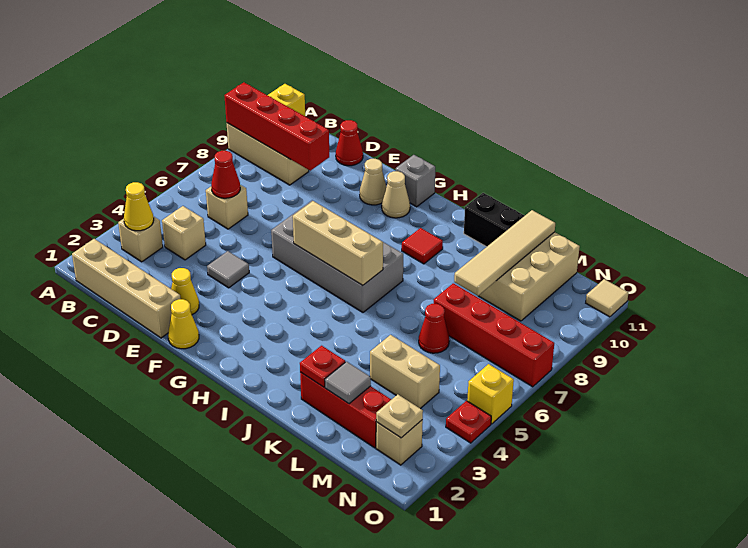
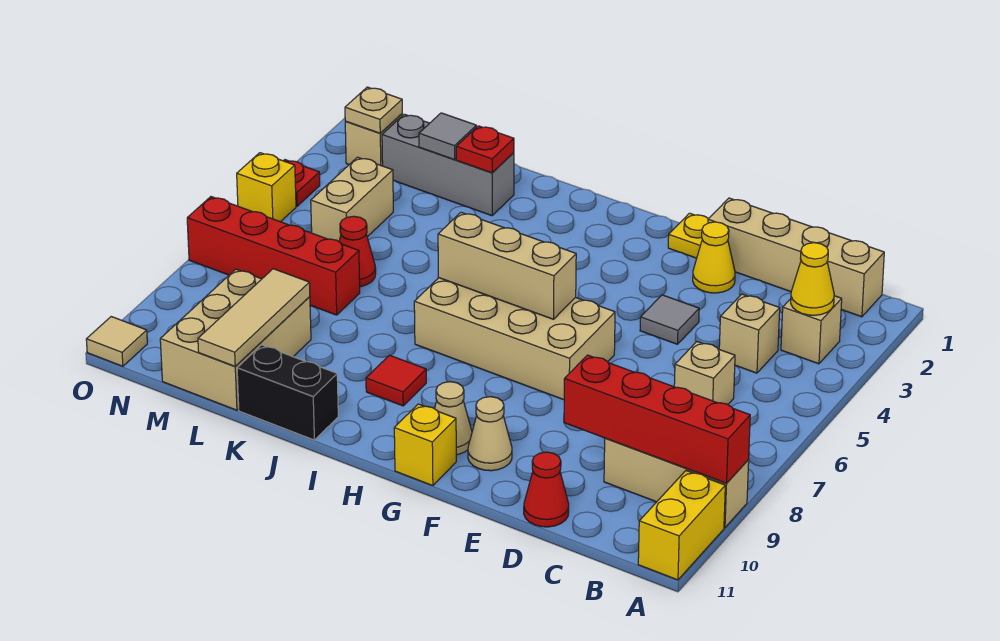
red cone C6 level 2 -> none
yellow cone F1 level 1 -> yellow plate F1 level 1
grey brick F6:I7 level 1 -> tan brick F6:I7 level 1
grey brick G11 level 1 -> yellow brick G11 level 1
red brick K2:M2 level 1 -> grey brick K2:M2 level 1
tan brick L4:M4 level 1 -> tan brick M4:M5 level 1
tan tile L8:L11 level 2 -> tan tile L9:L11 level 2

